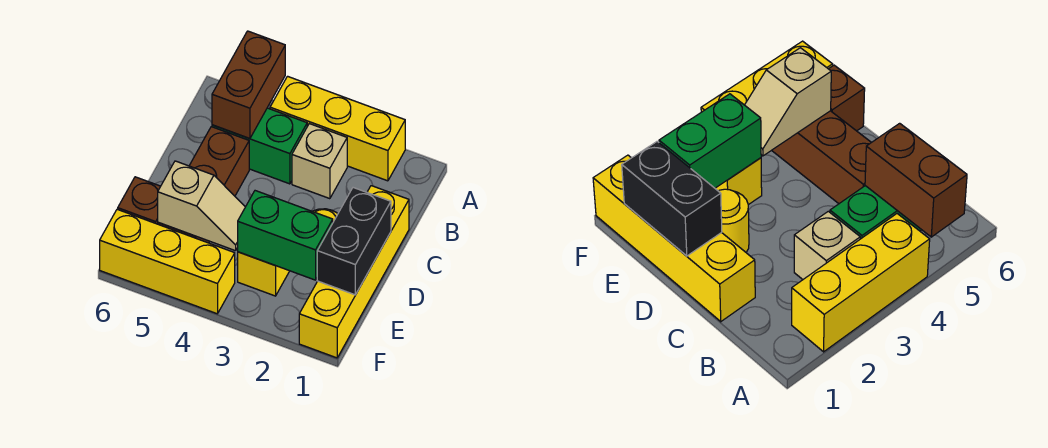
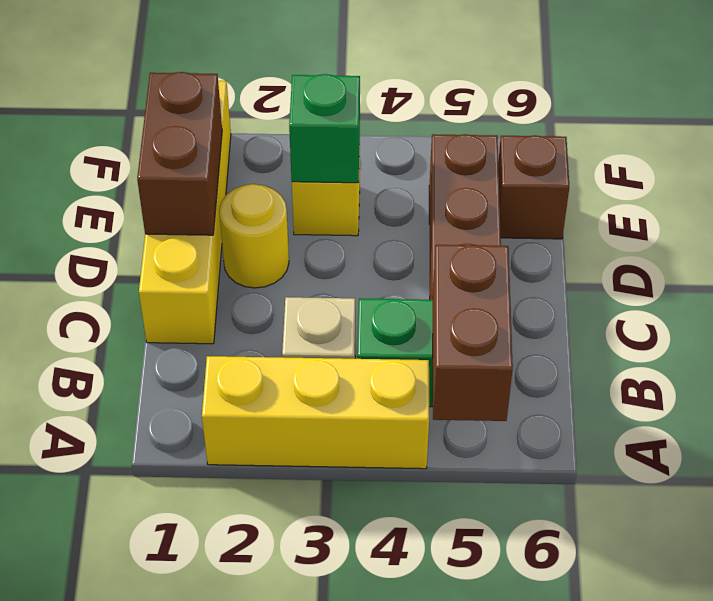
black brick D1:E1 level 2 -> brown brick D1:E1 level 2
green brick E2:E3 level 2 -> green brick E3 level 2
tan slope E4:E5 level 2 top 5 -> none
yellow brick F4:F6 level 1 -> none

